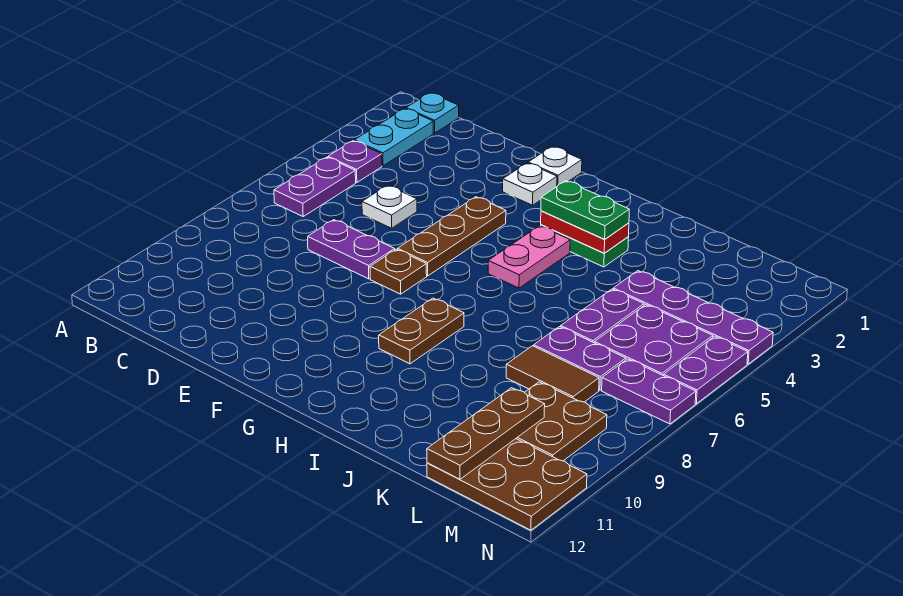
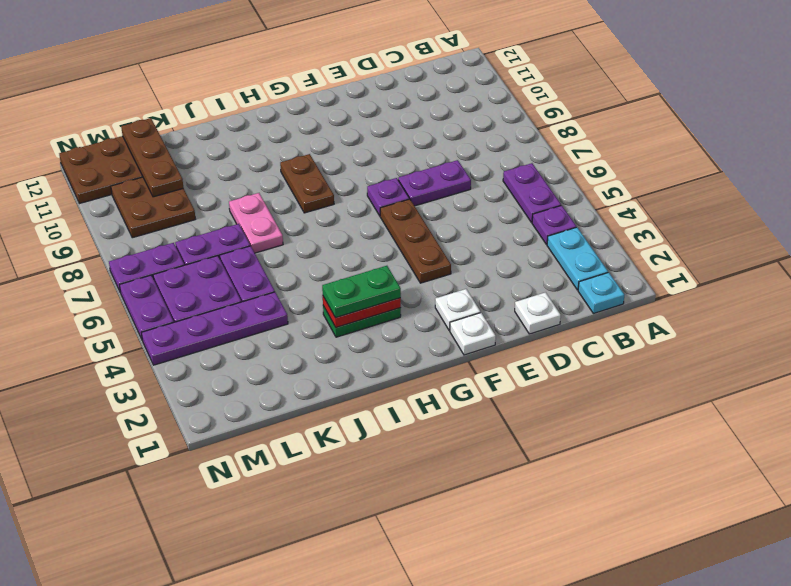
white plate D5 level 1 -> white plate D1 level 1
brown plate F7 level 1 -> purple plate F7 level 1
pink plate H4:H5 level 1 -> pink plate J7:J8 level 1
brown tile K8:L8 level 1 -> none

